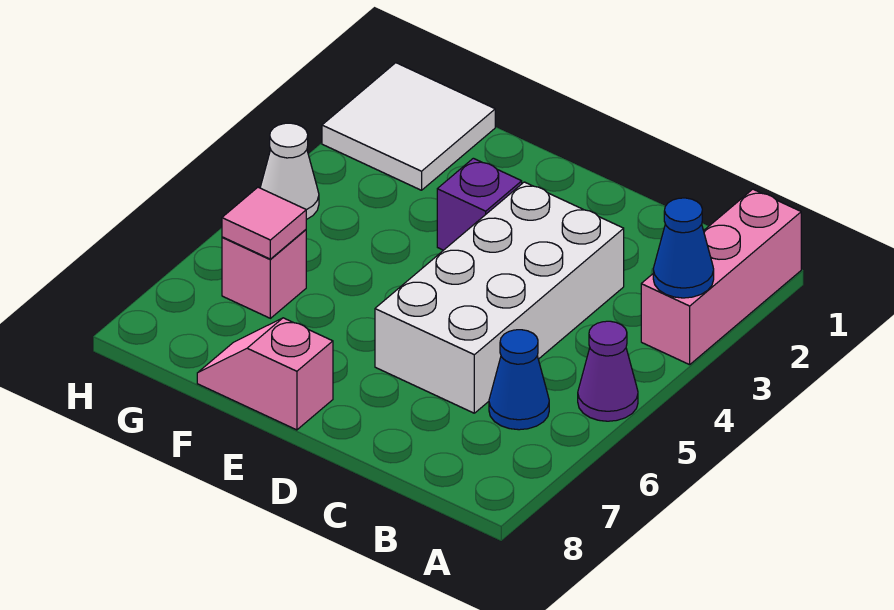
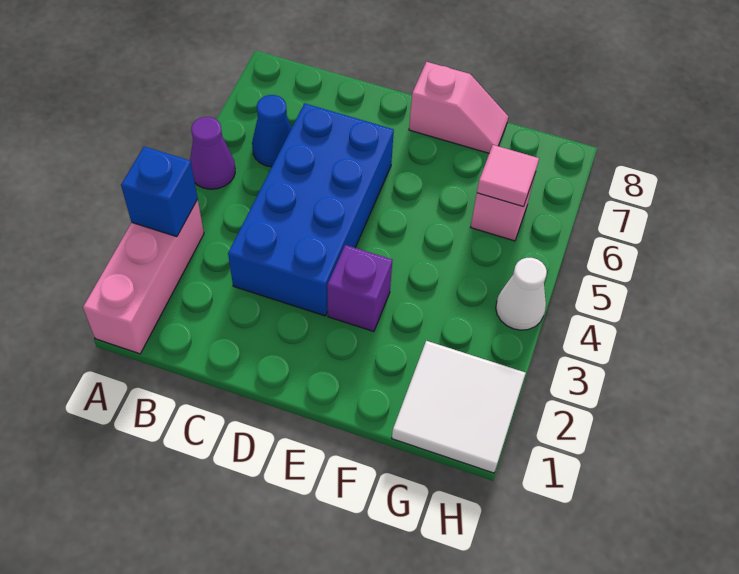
blue cone A3 level 2 -> blue brick A3 level 2
white brick C3:D6 level 1 -> blue brick C3:D6 level 1

